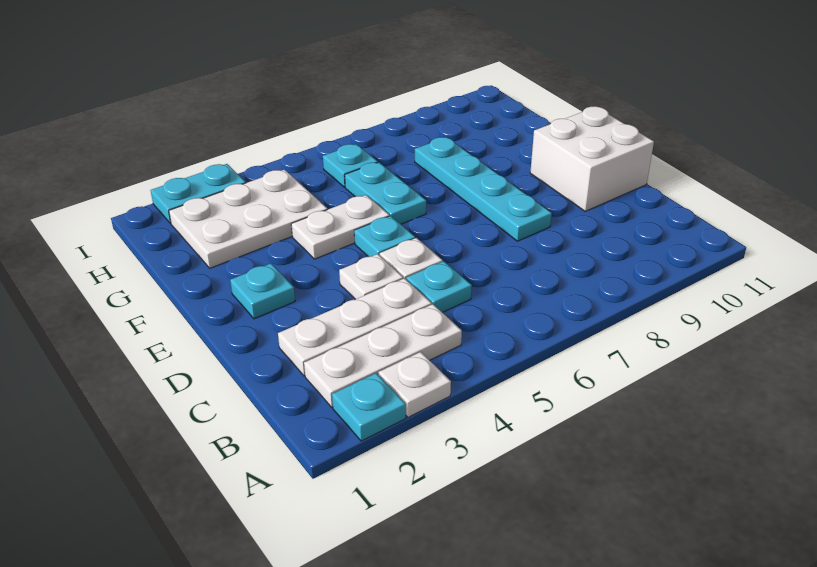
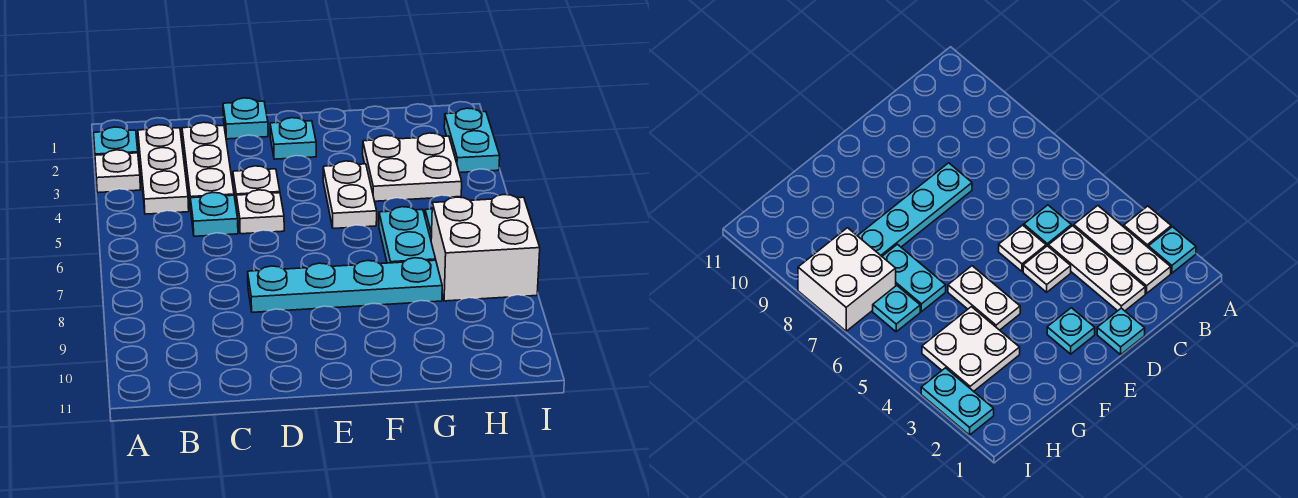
white brick D10:E11 level 1 -> white brick H7:I8 level 1
cyan plate E5 level 1 -> cyan plate D1 level 1
cyan plate F6:G6 level 1 -> cyan plate G6:G7 level 1
white plate G2:H4 level 1 -> white plate G3:H4 level 1

